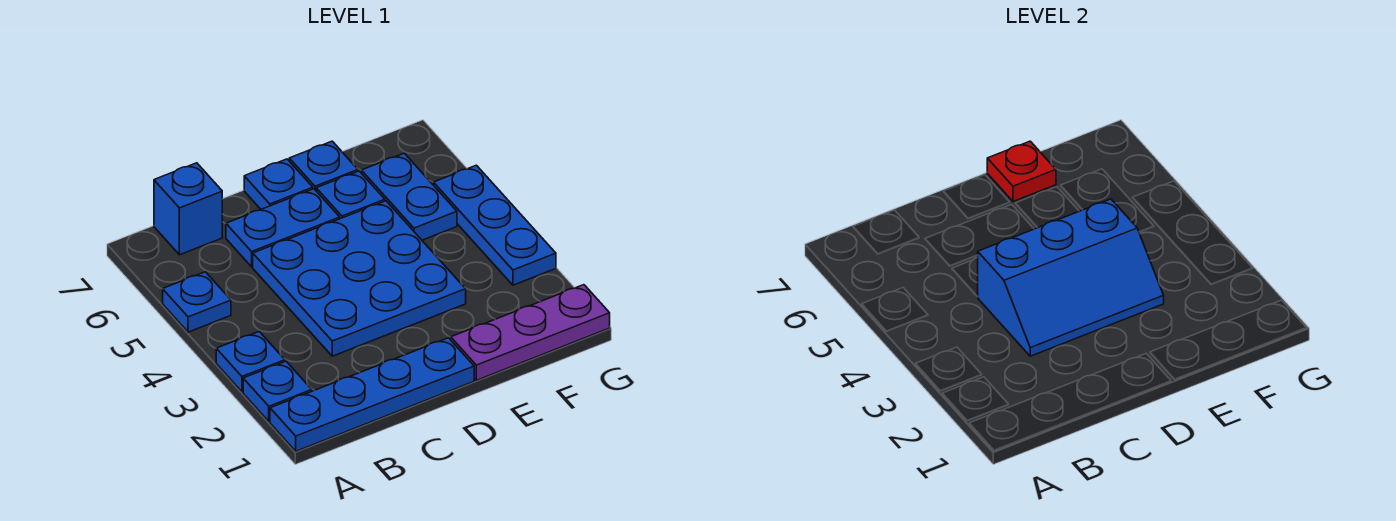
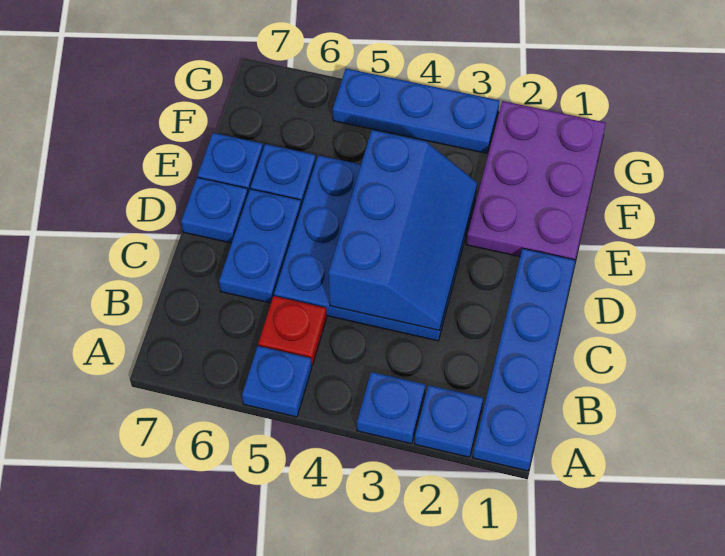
blue brick B7 level 1 -> none
purple plate E1:G1 level 1 -> purple plate E1:G2 level 1
red plate E7 level 2 -> red plate B5 level 1
blue plate F5:F6 level 1 -> none

